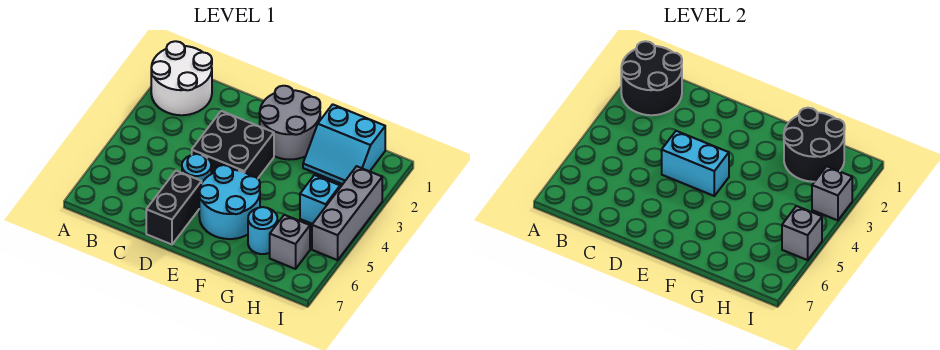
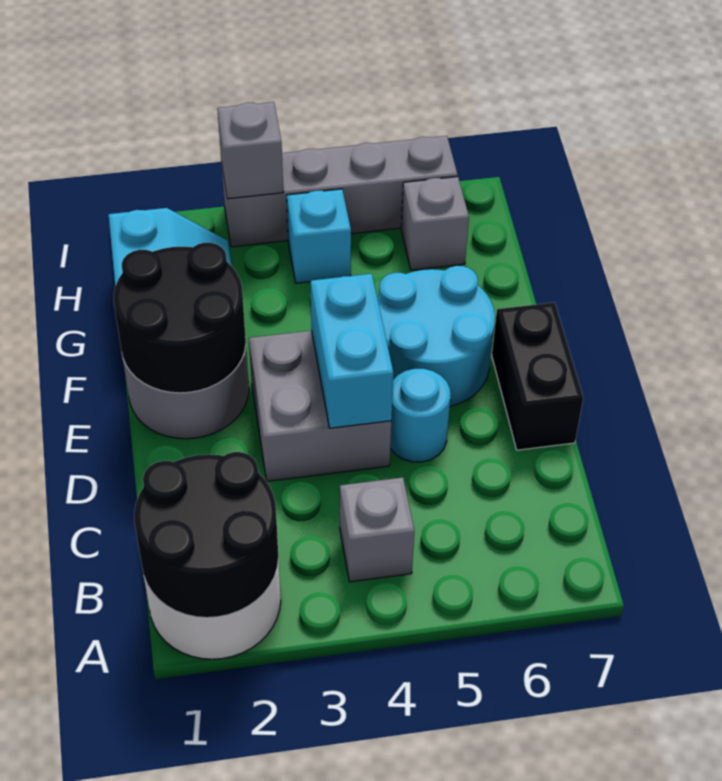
black brick D3:E4 level 1 -> grey brick D3:E4 level 1
black brick D6:D7 level 1 -> black brick D7:E7 level 1
black round brick G1:H2 level 2 -> black round brick E1:F2 level 2
cyan round brick G6 level 1 -> none
grey brick I3:I5 level 1 -> grey brick I3:I6 level 1
grey brick I5 level 2 -> grey brick B4 level 1

